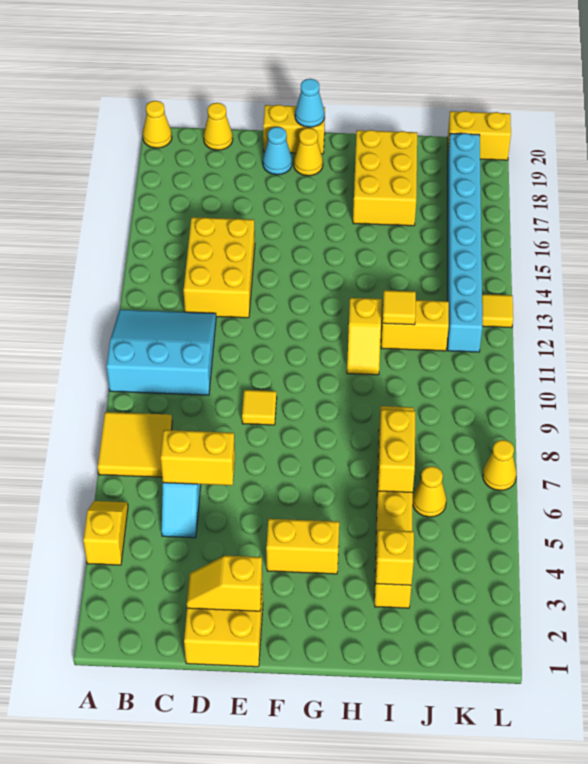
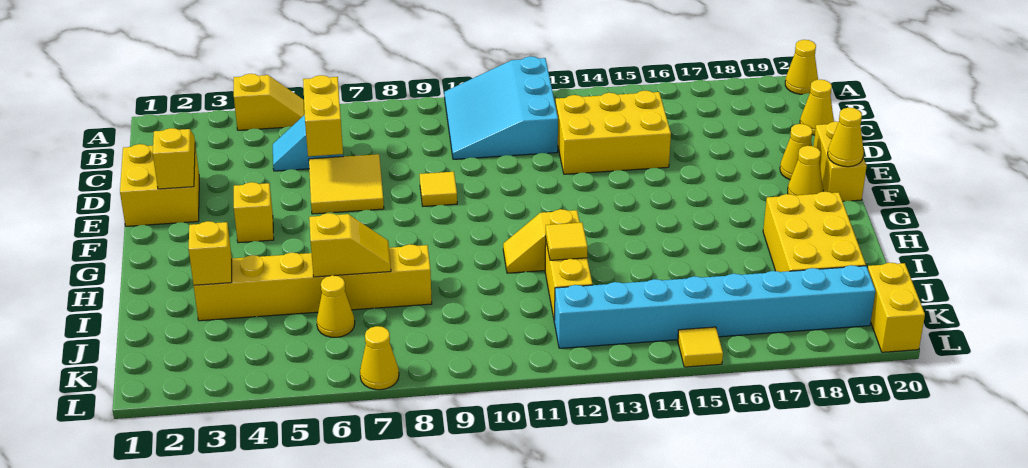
yellow tile A7:B8 level 1 -> yellow tile D6:E7 level 1
cyan slope A10:C12 level 1 top 10 -> cyan slope A10:C12 level 1 top 12
cyan cone E19 level 1 -> yellow cone E19 level 1
yellow brick F4:G4 level 1 -> yellow brick F4 level 1
cyan cone F20 level 2 -> yellow cone F20 level 2
yellow brick H17:I19 level 1 -> yellow brick H18:J19 level 1
yellow brick I6:I7 level 2 -> yellow slope I6:I7 level 2 top 6
yellow tile L13 level 1 -> yellow tile L15 level 1

